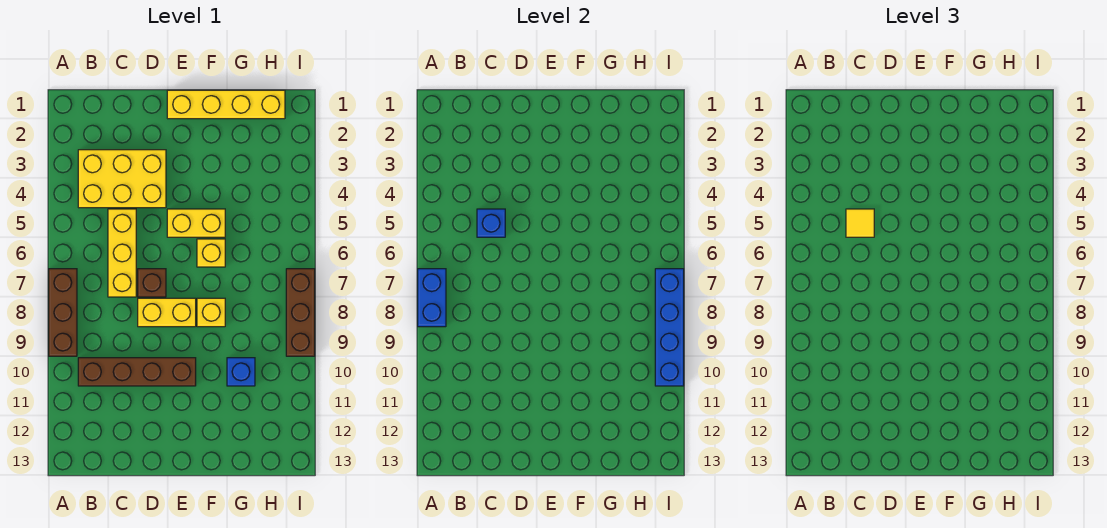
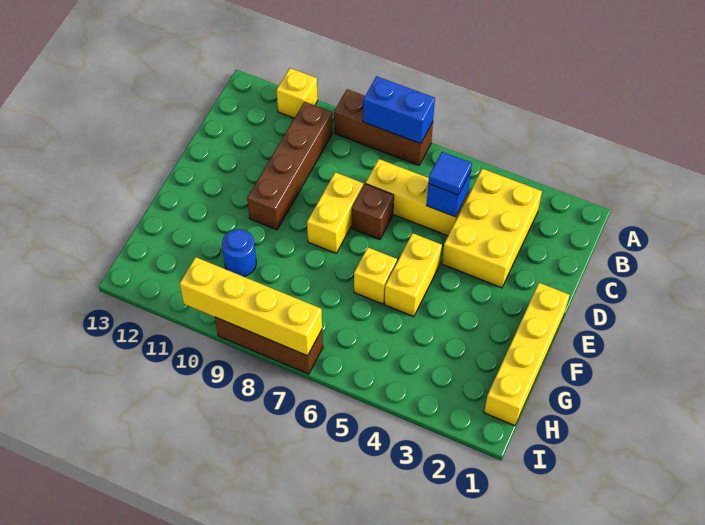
yellow tile C5 level 3 -> blue tile C5 level 3
yellow brick F8 level 1 -> yellow brick A11 level 1
blue brick G10 level 1 -> blue round brick G10 level 1
blue brick I7:I10 level 2 -> yellow brick I7:I10 level 2

